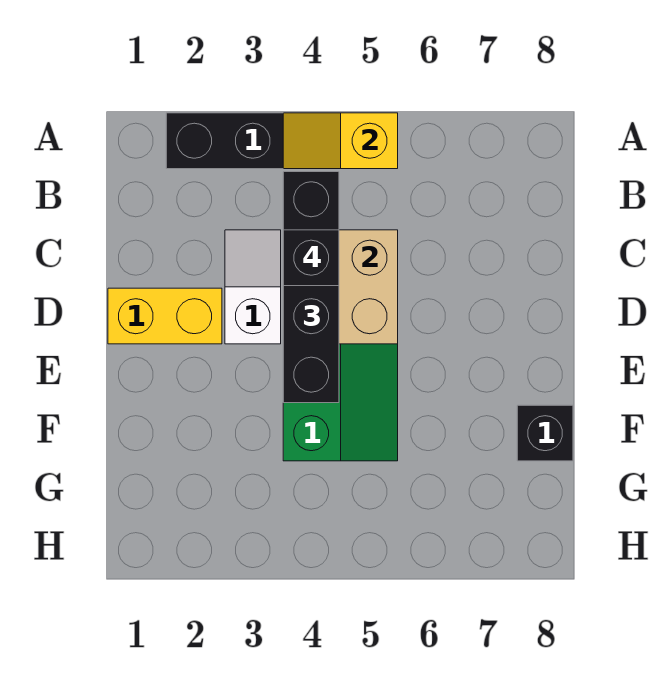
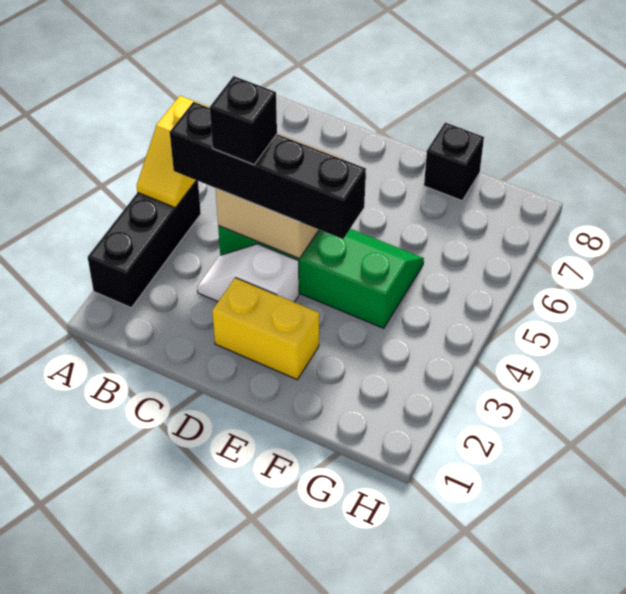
yellow brick D1:D2 level 1 -> yellow brick D2:E2 level 1

